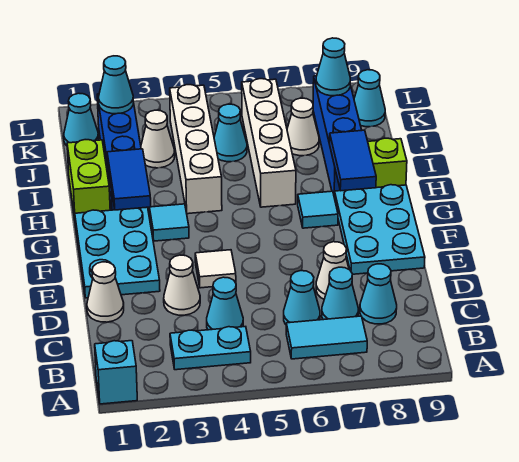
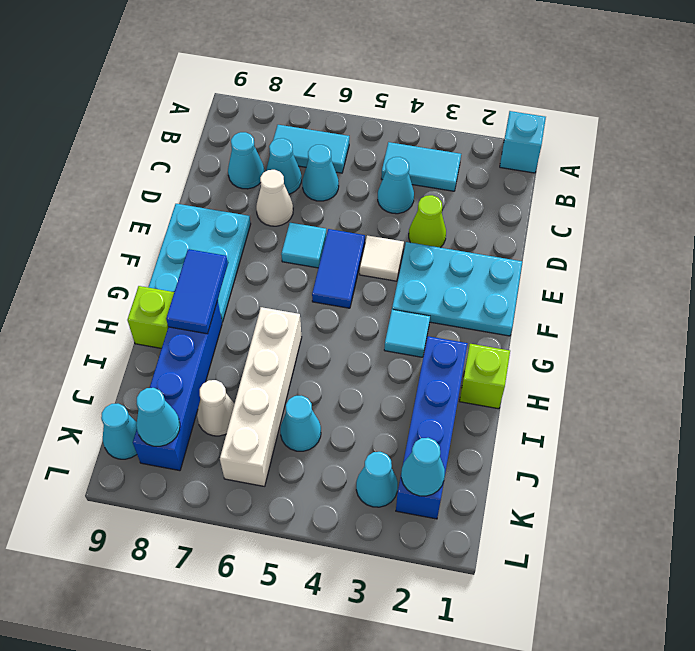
cyan plate B3:B4 level 1 -> cyan tile B3:B4 level 1
white cone D1 level 1 -> none
white cone D3 level 1 -> lime cone D3 level 1
cyan plate E1:G2 level 1 -> cyan plate E1:F3 level 1
blue tile G2:H2 level 2 -> blue tile E5:F5 level 1
cyan tile G7 level 1 -> cyan tile E6 level 1
lime brick H1:I1 level 1 -> lime brick H1 level 1
white brick H4:K4 level 1 -> none
white cone J3 level 1 -> none
cyan cone K1 level 1 -> cyan cone K3 level 1

